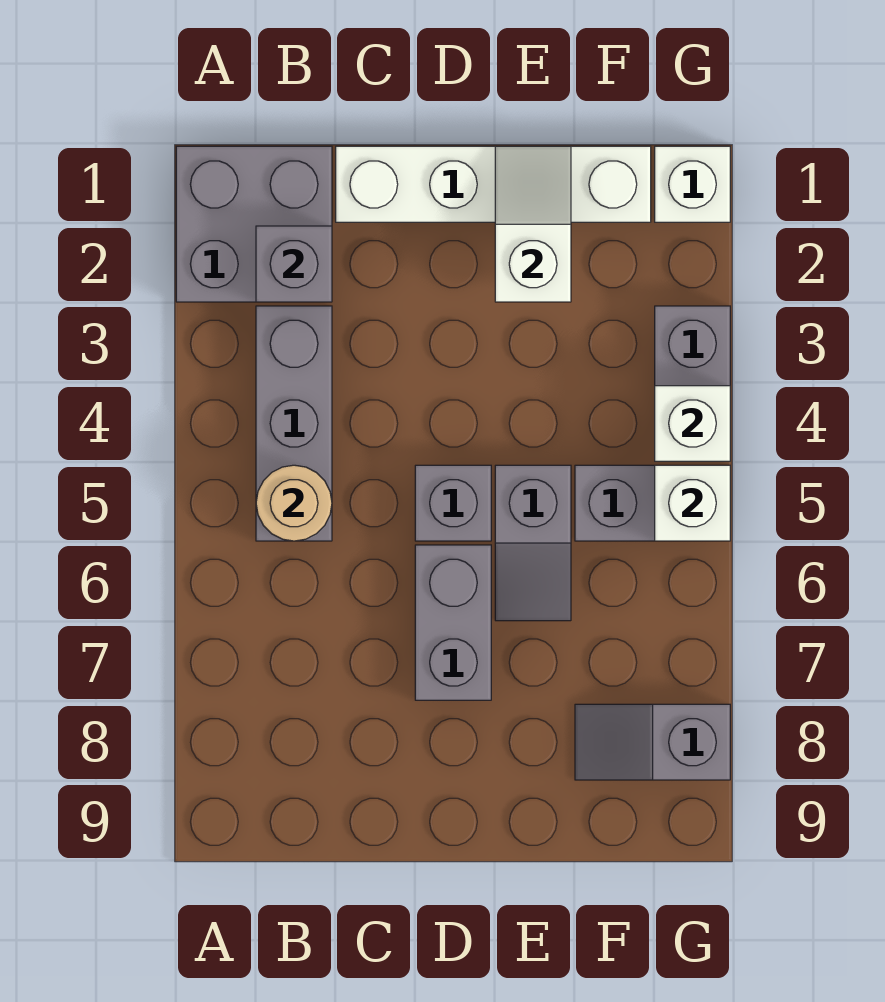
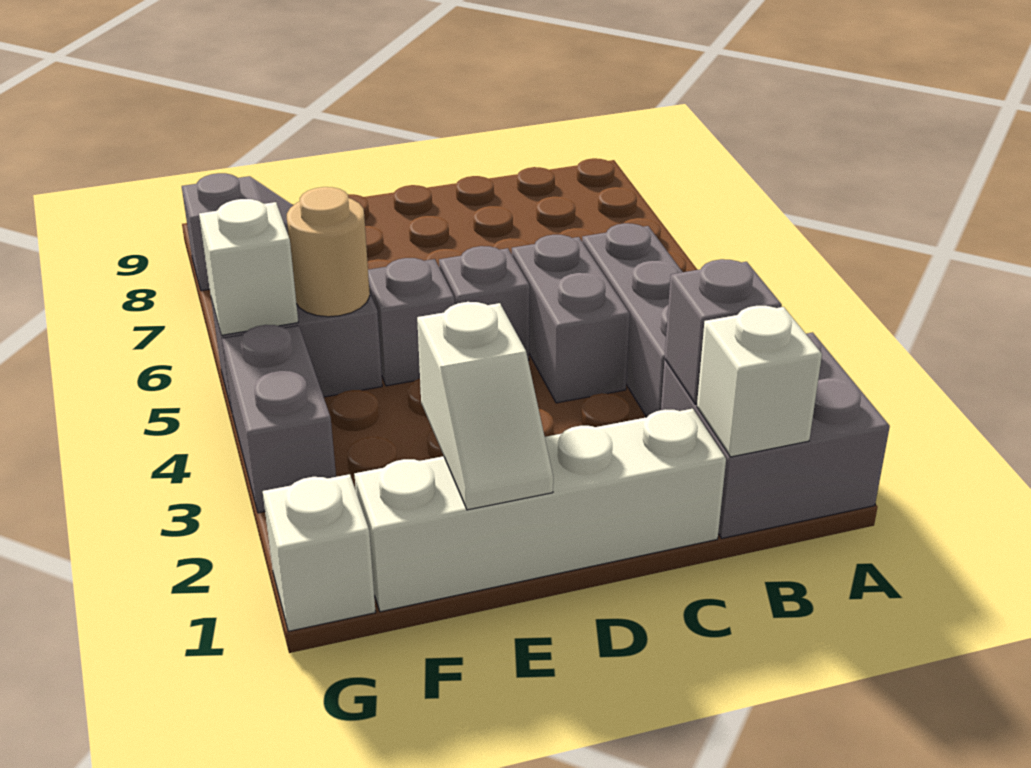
tan round brick B5 level 2 -> tan round brick F5 level 2
grey brick D6:D7 level 1 -> grey brick C4:C5 level 1
white brick G4 level 2 -> white brick B1 level 2

